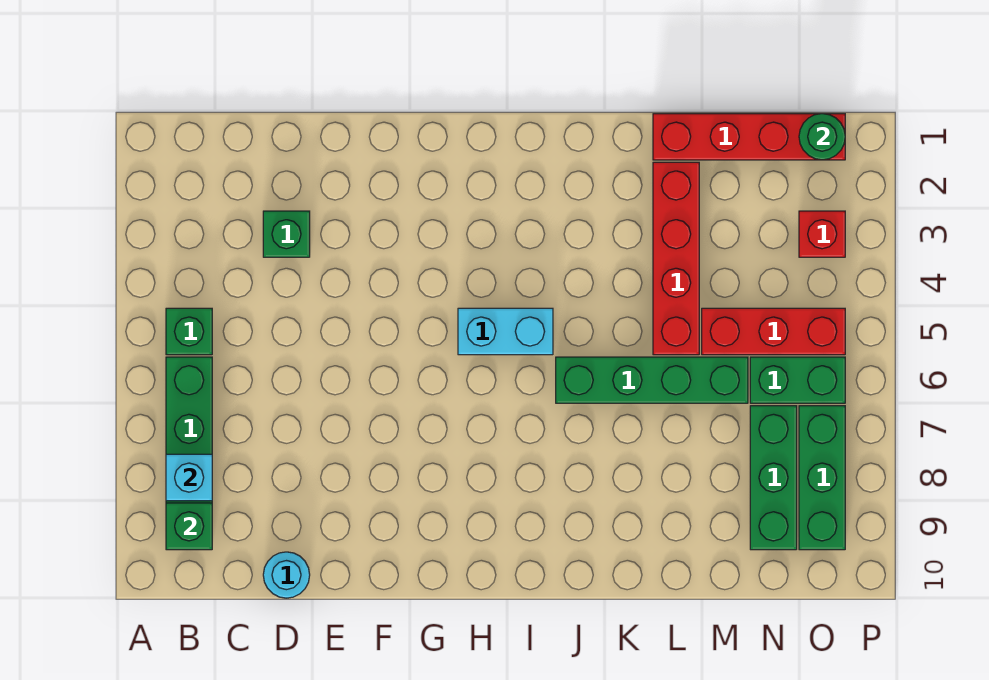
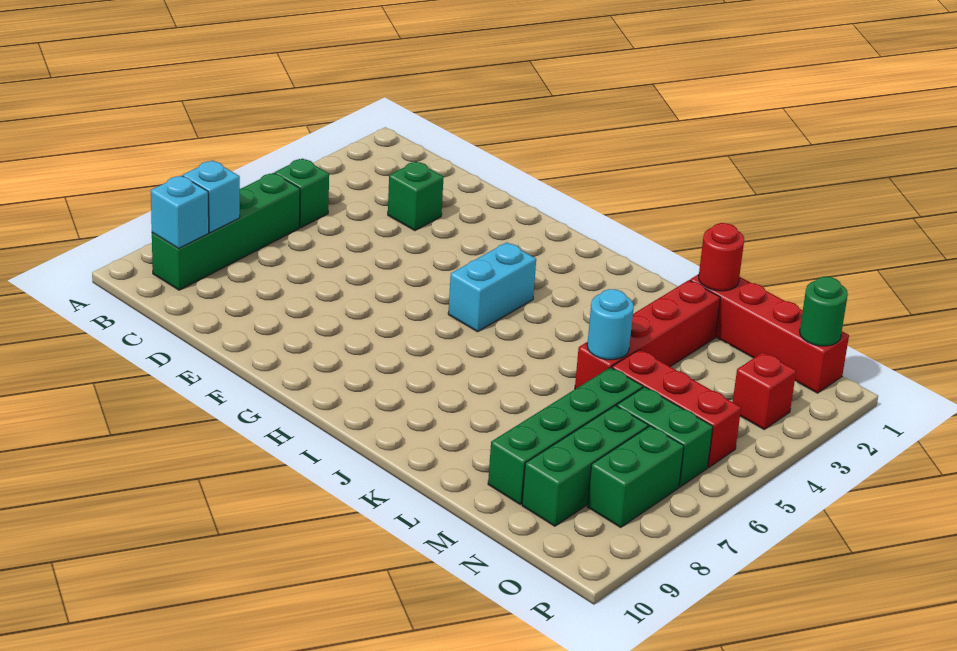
green brick B9 level 2 -> cyan brick B9 level 2
cyan round brick D10 level 1 -> cyan round brick L5 level 2
cyan brick H5:I5 level 1 -> cyan brick H4:H5 level 1
green brick J6:M6 level 1 -> green brick M6:M9 level 1
none -> red round brick L1 level 2
green brick O7:O9 level 1 -> green brick O7:O8 level 1

